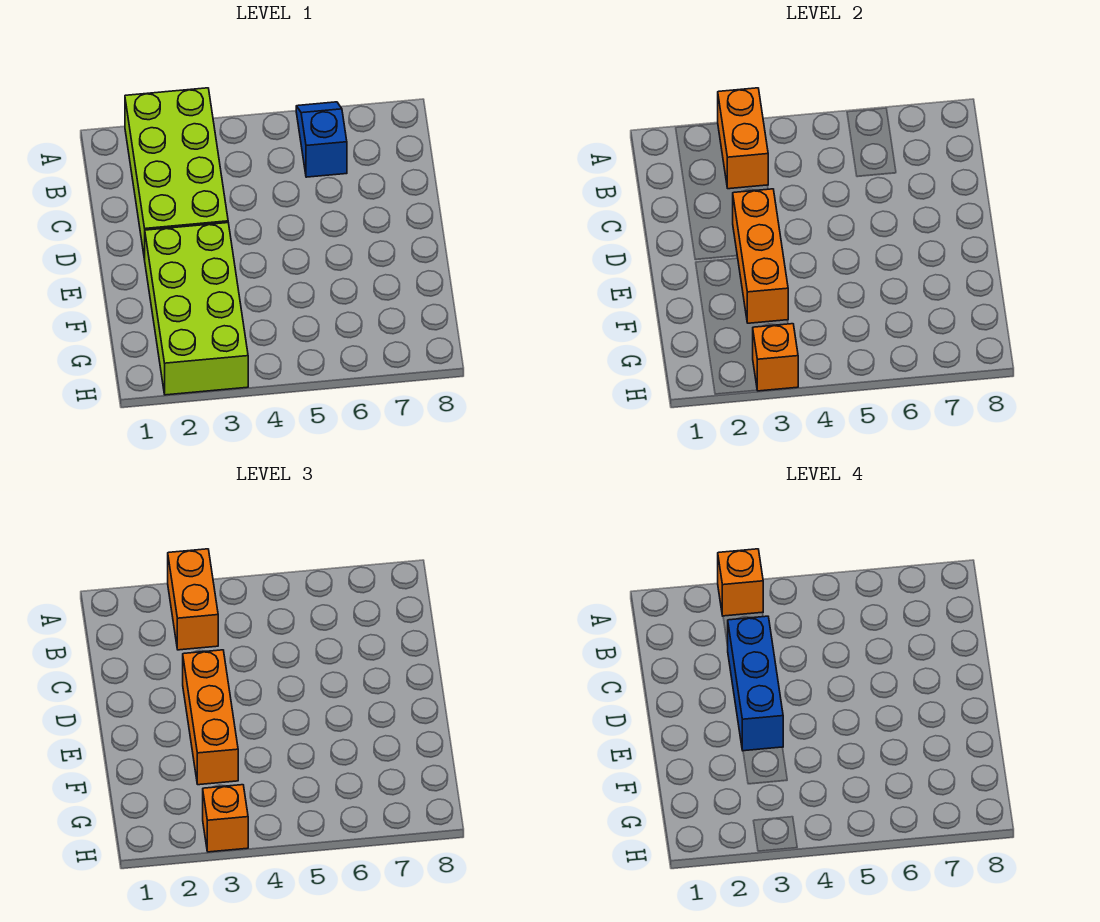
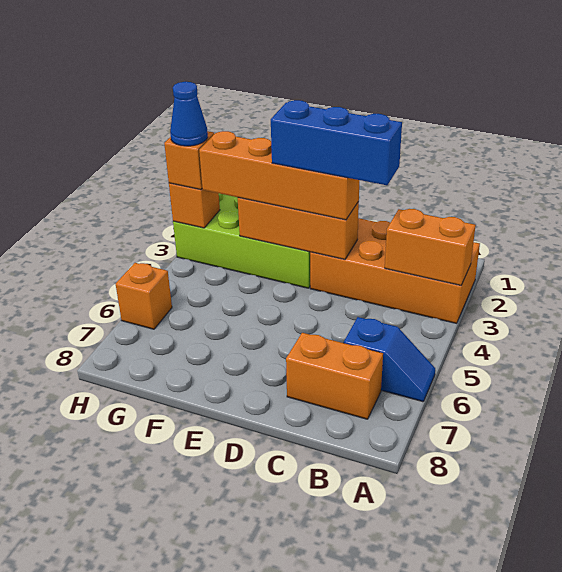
lime brick A2:D3 level 1 -> orange brick A2:D3 level 1
orange brick A3:B3 level 3 -> orange brick B7:C7 level 1
orange brick A3 level 4 -> orange brick H6 level 1
orange brick D3:F3 level 3 -> orange brick D3:G3 level 3
none -> blue cone H3 level 4

